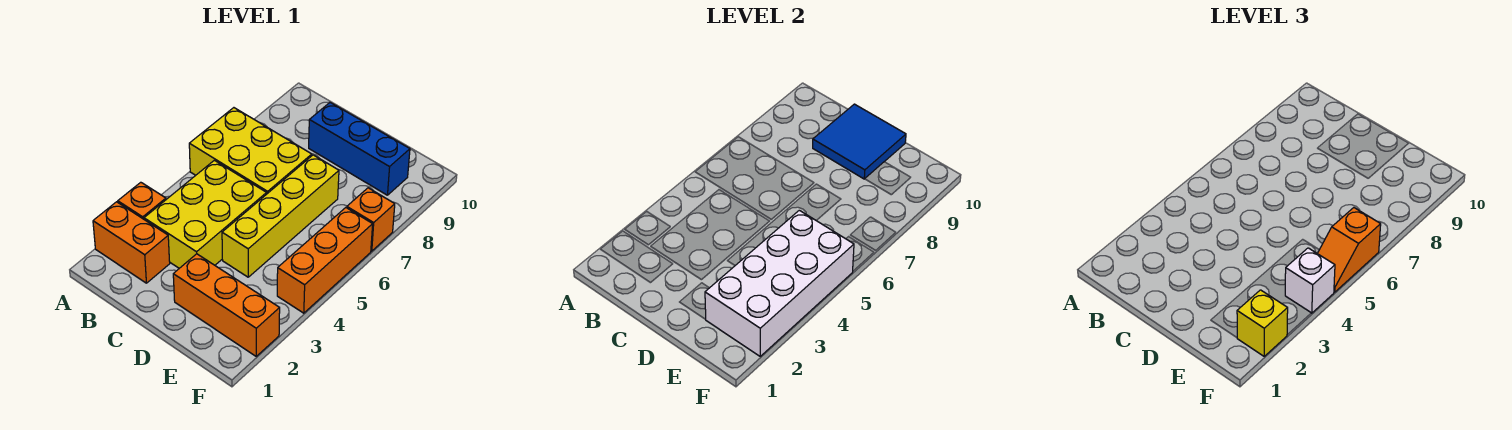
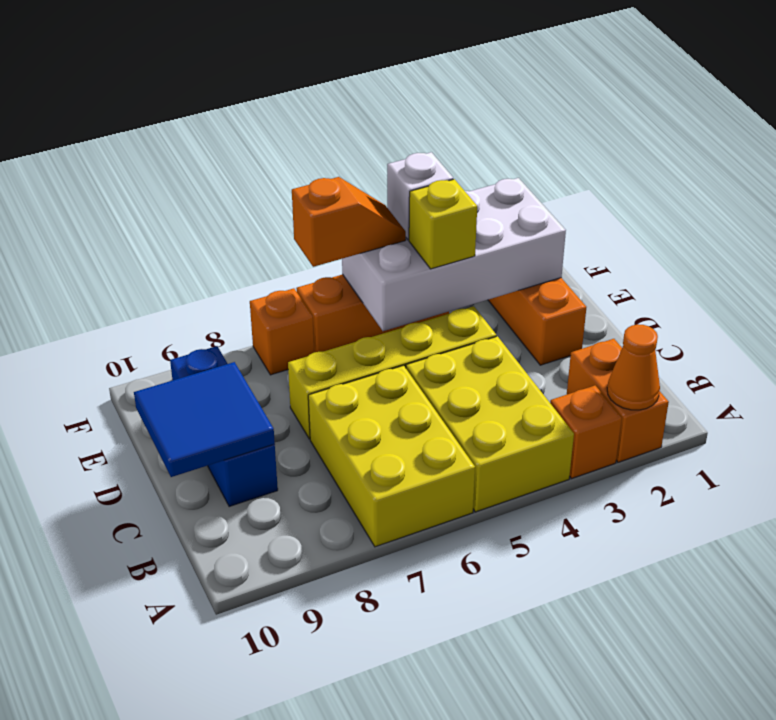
none -> orange cone A2 level 2
yellow brick B3:C5 level 1 -> yellow brick A4:C5 level 1
yellow brick F2 level 3 -> yellow brick E4 level 3

